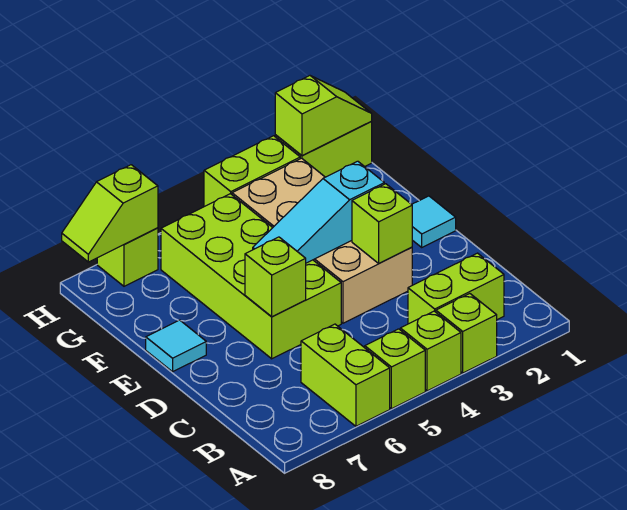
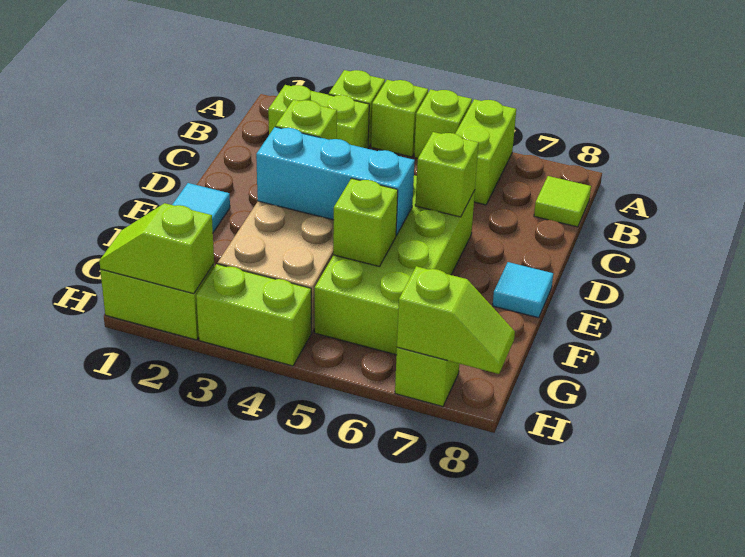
none -> lime tile B8 level 1
cyan slope E3:E5 level 2 top 3 -> cyan brick E3:E5 level 2
none -> lime brick F5 level 2

